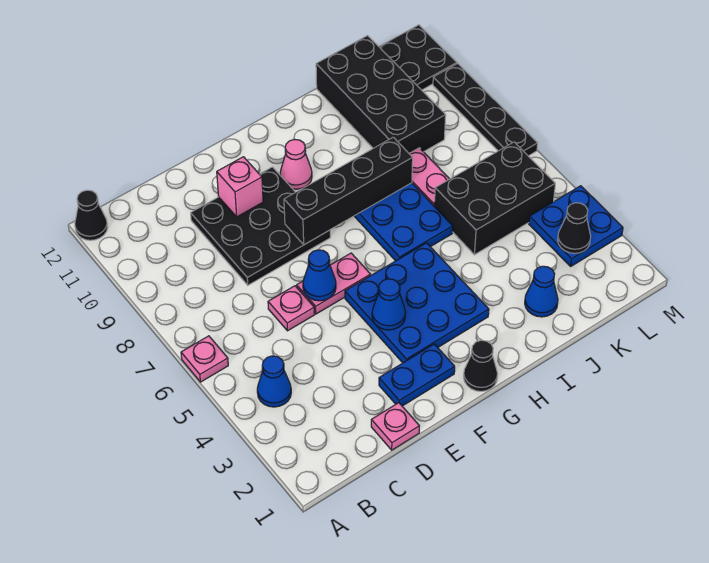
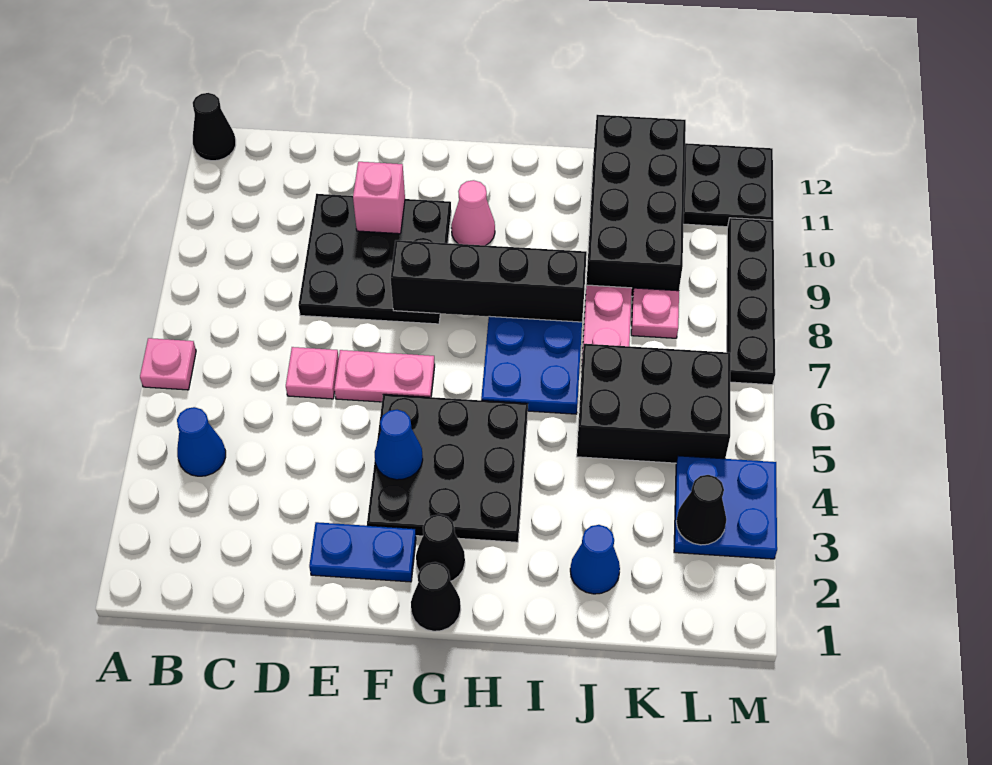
pink plate D1 level 1 -> pink plate K8 level 1
blue cone E6 level 2 -> none
blue plate F3:H5 level 1 -> black plate F3:H5 level 1
none -> black cone G2 level 1

